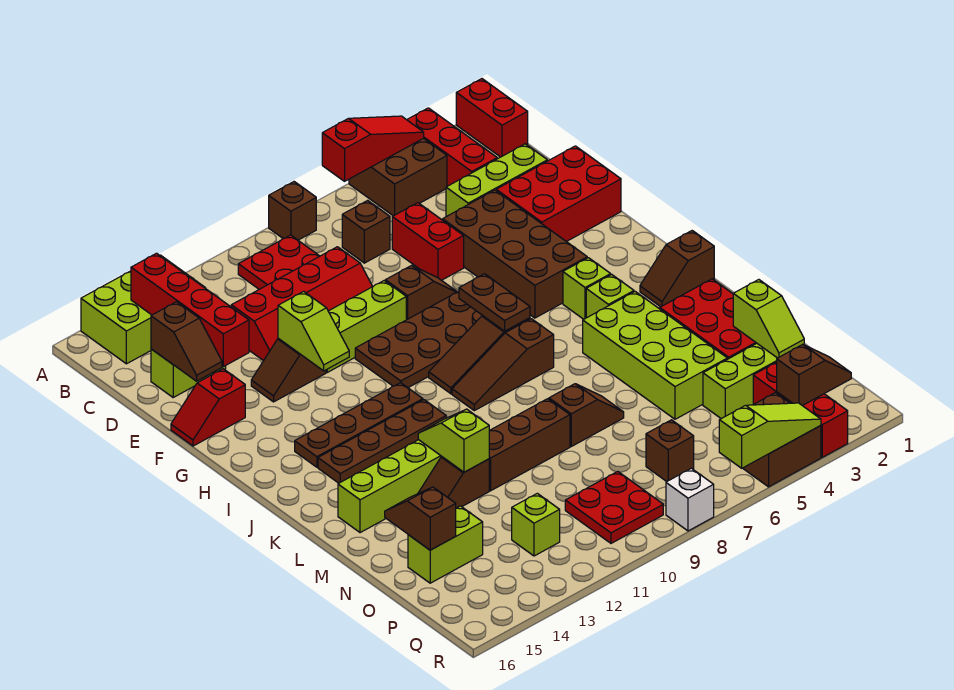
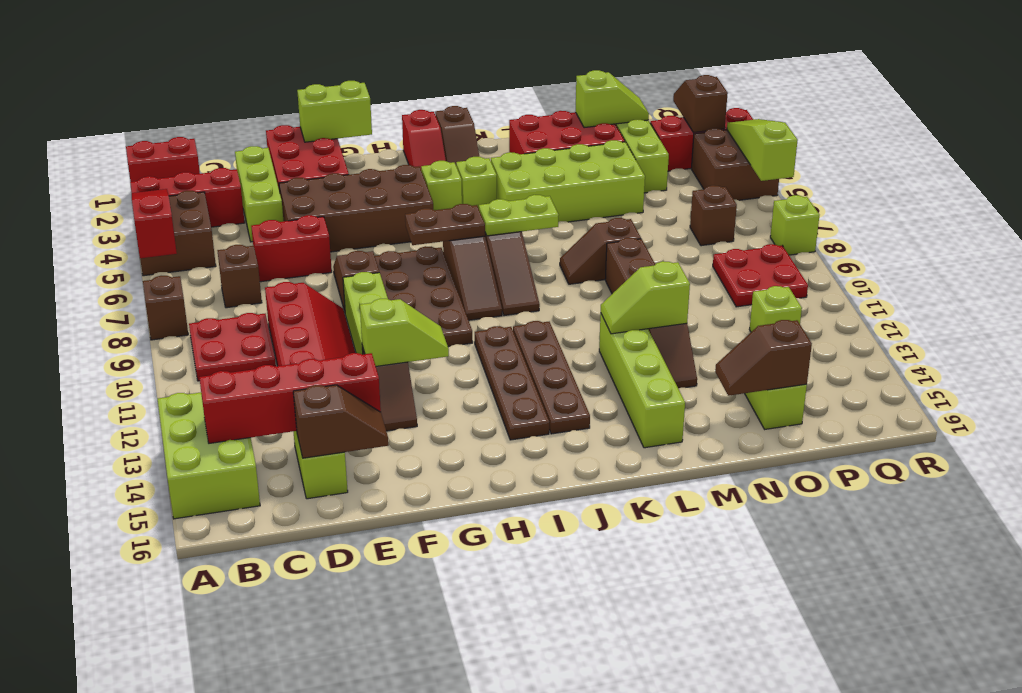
none -> lime brick F1:G1 level 2
red slope F15:F16 level 1 top 15 -> red slope I1:I2 level 1 top 1
none -> lime plate J7:K7 level 2
brown slope M7:M8 level 1 top 8 -> brown slope L8:M8 level 1 top M
white brick R8 level 1 -> lime brick R8 level 1

